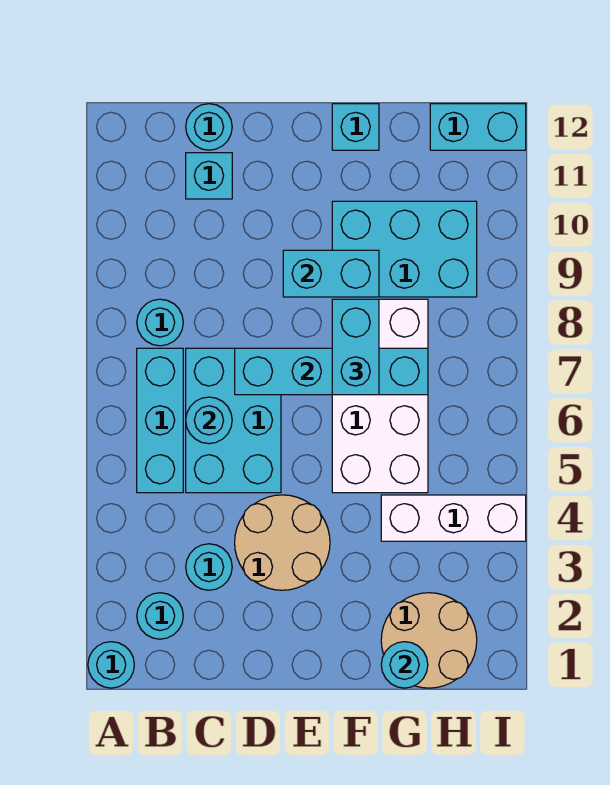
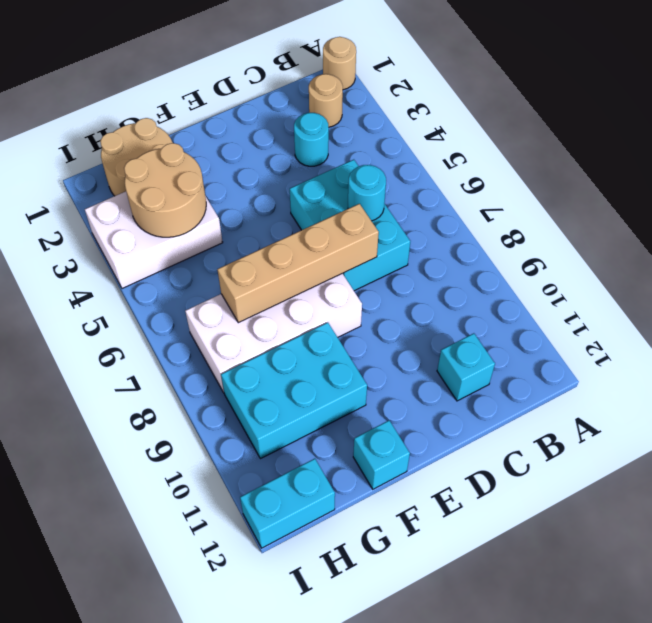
cyan round brick A1 level 1 -> tan round brick A1 level 1
cyan round brick B2 level 1 -> tan round brick B2 level 1
cyan brick B5:B7 level 1 -> none
cyan round brick B8 level 1 -> none
cyan round brick C12 level 1 -> none
tan round brick D3:E4 level 1 -> tan round brick G3:H4 level 2
cyan brick D7:G7 level 2 -> tan brick D7:G7 level 2
cyan brick E9:F9 level 2 -> none
white brick F5:G8 level 1 -> white brick E7:H8 level 1
cyan brick F7:F8 level 3 -> none
cyan round brick G1 level 2 -> none
white brick G4:I4 level 1 -> white brick G3:I4 level 1

